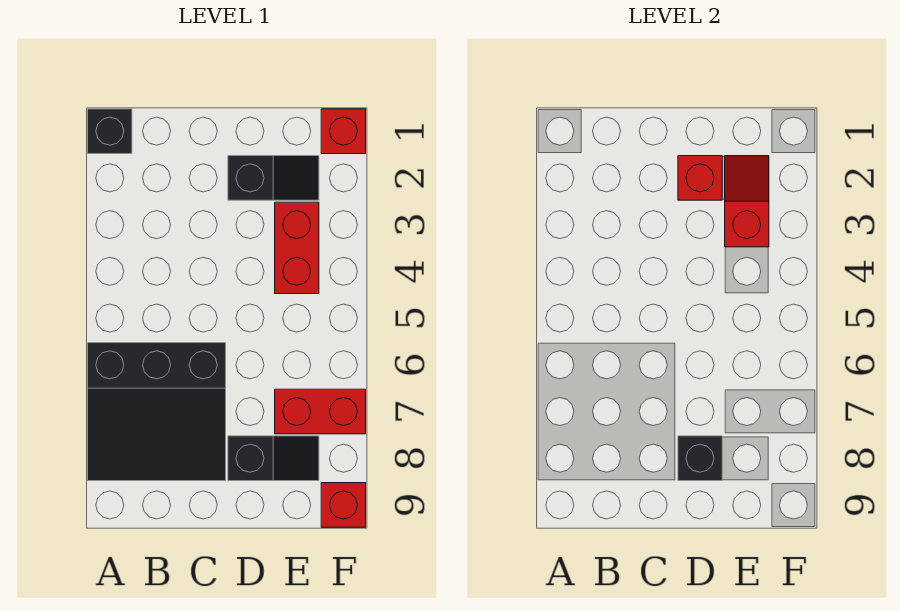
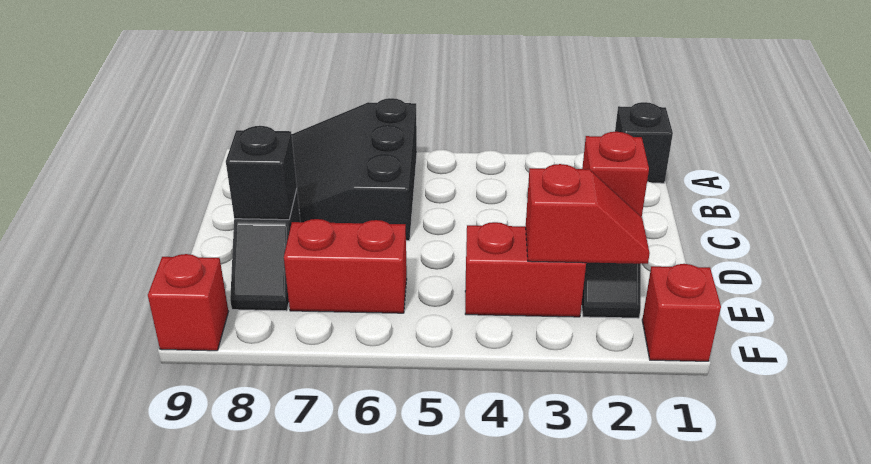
red brick E7:F7 level 1 -> red brick E6:E7 level 1

